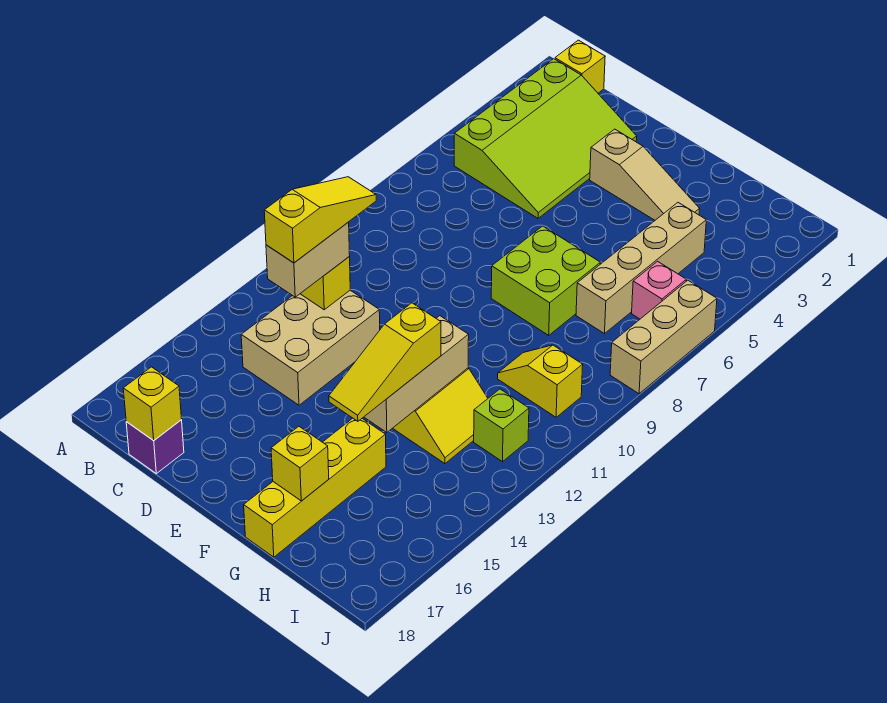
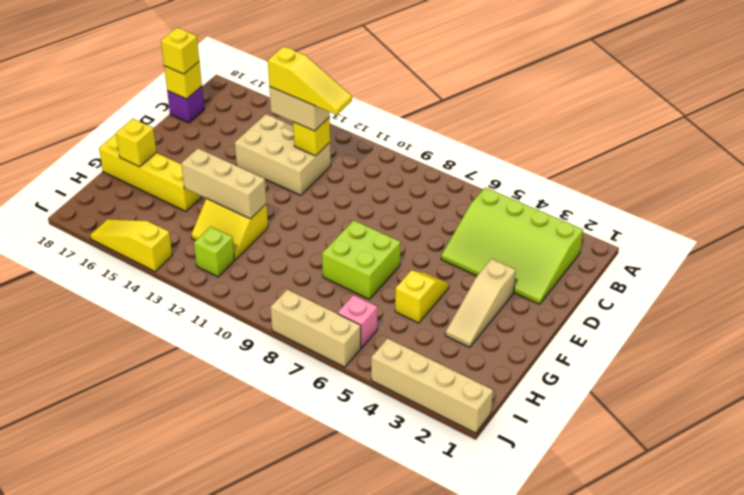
yellow brick B1 level 1 -> yellow brick C18 level 3
yellow slope G13:G15 level 3 top 13 -> yellow slope J14:J16 level 1 top 14
tan brick H4:H7 level 1 -> tan brick J1:J4 level 1
yellow slope H10:I10 level 1 top I -> yellow slope F5:G5 level 1 top G

